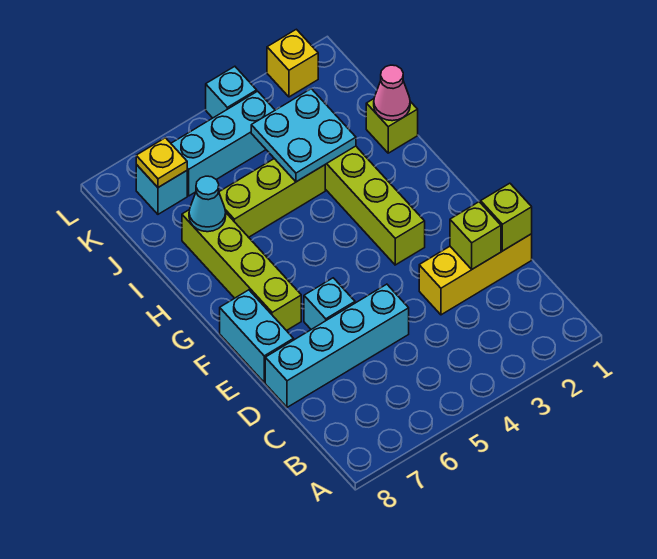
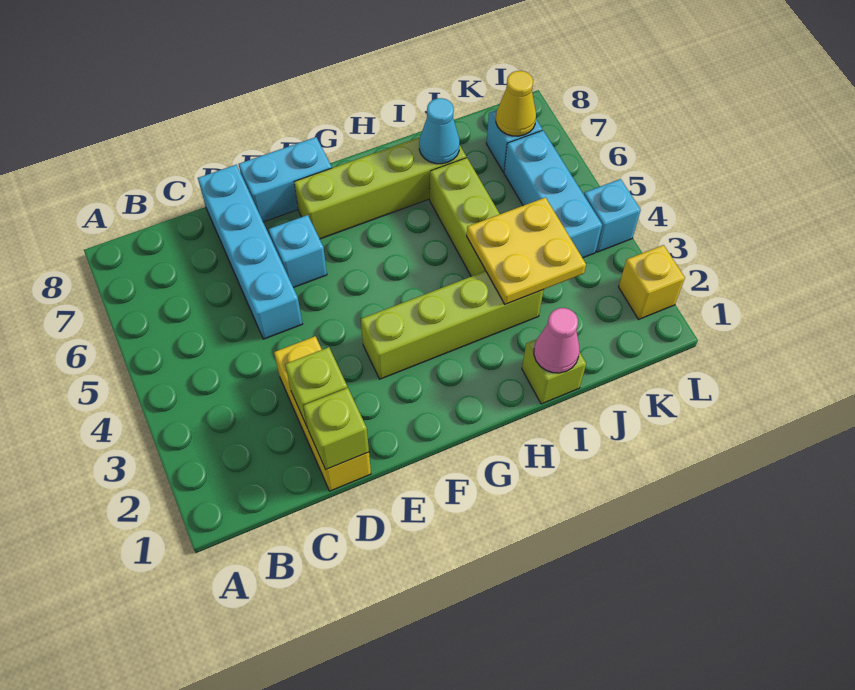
cyan plate I3:J4 level 2 -> yellow plate I3:J4 level 2
yellow plate K7 level 2 -> yellow cone K7 level 2

